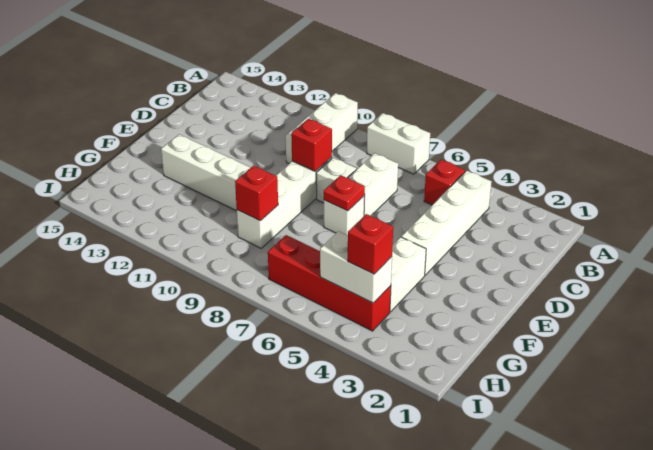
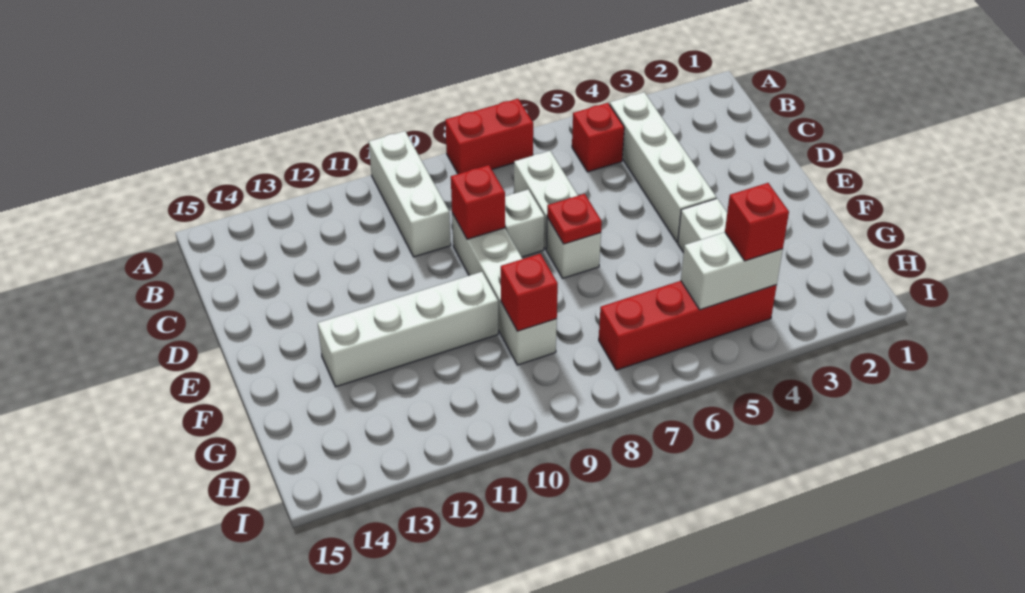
white brick A7:A8 level 1 -> red brick A7:A8 level 1

